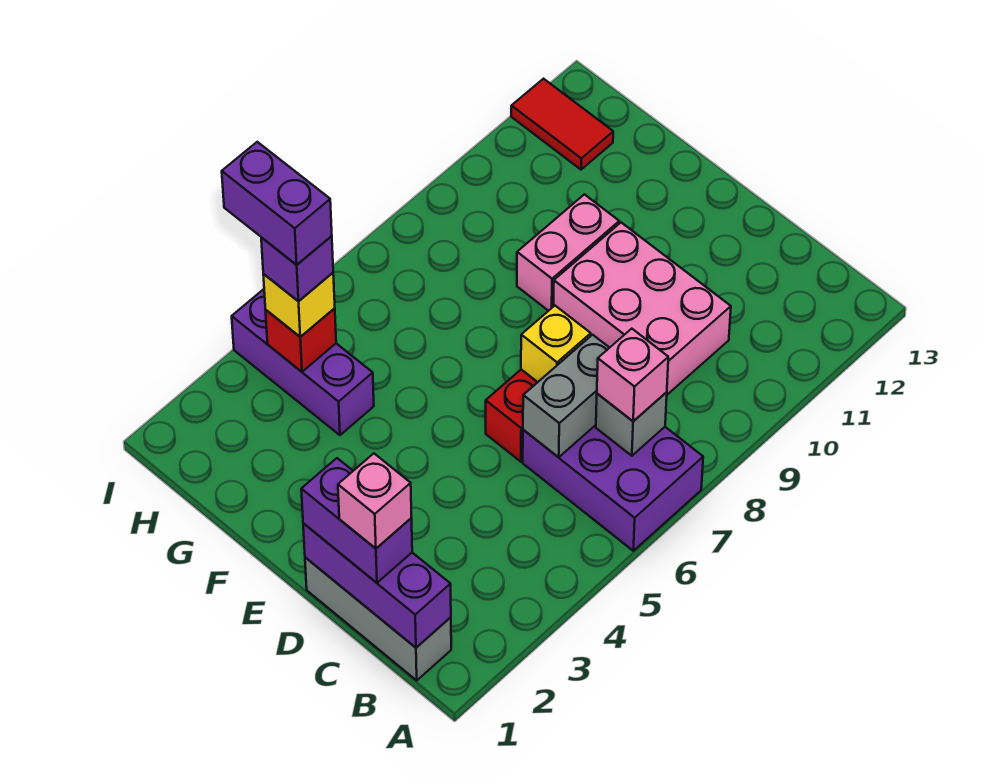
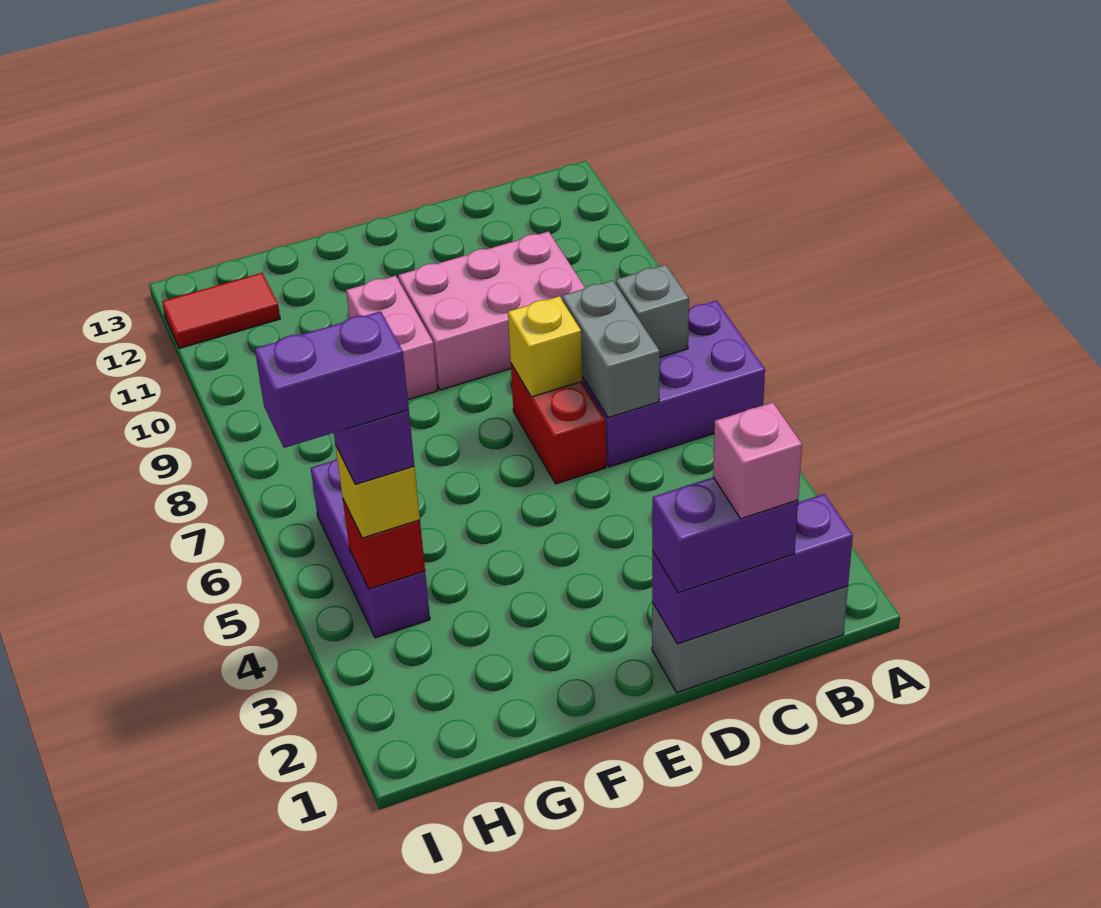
pink brick B7 level 3 -> none
purple brick G4:I4 level 1 -> purple brick H4:H6 level 1

